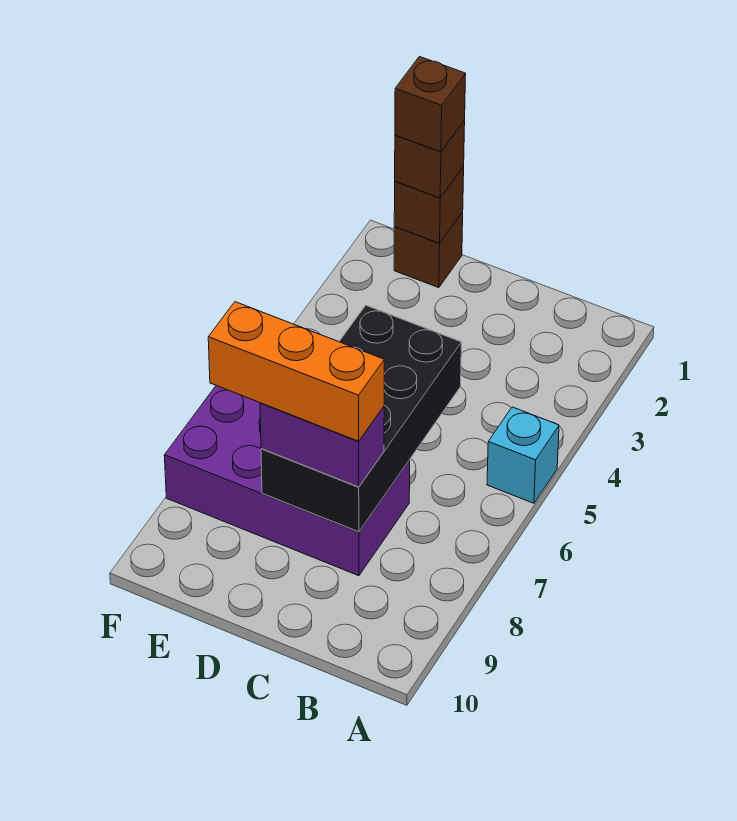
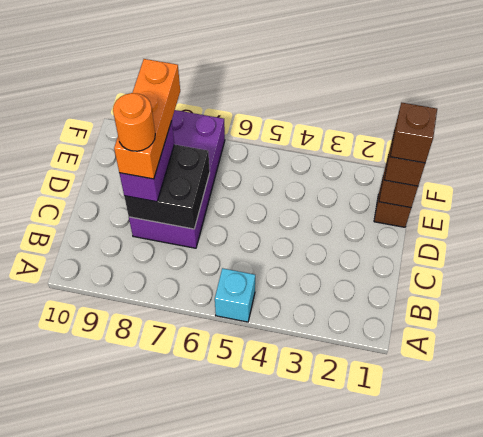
black brick C5:D8 level 2 -> black brick C7:D8 level 2
none -> orange round brick C8 level 5

